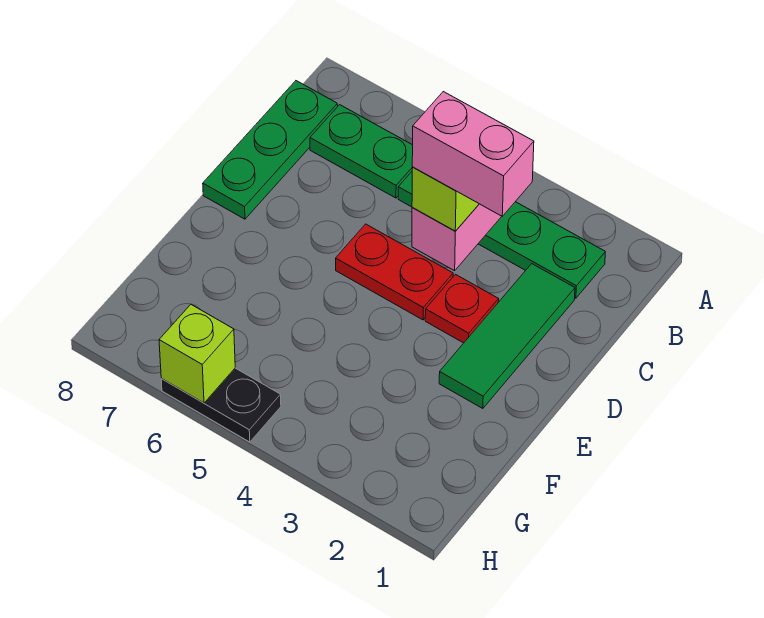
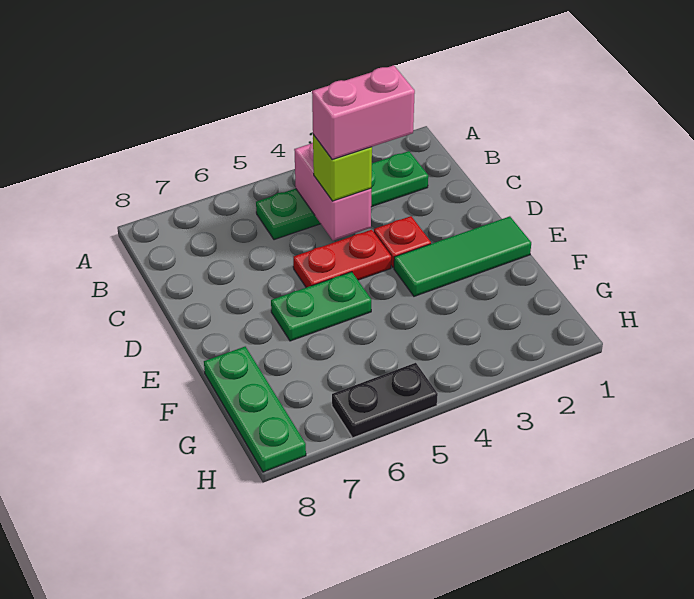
green plate B6:B7 level 1 -> green plate E5:E6 level 1
green plate B8:D8 level 1 -> green plate F8:H8 level 1
green tile C2:E2 level 1 -> green tile E1:E3 level 1
lime brick H6 level 2 -> none

